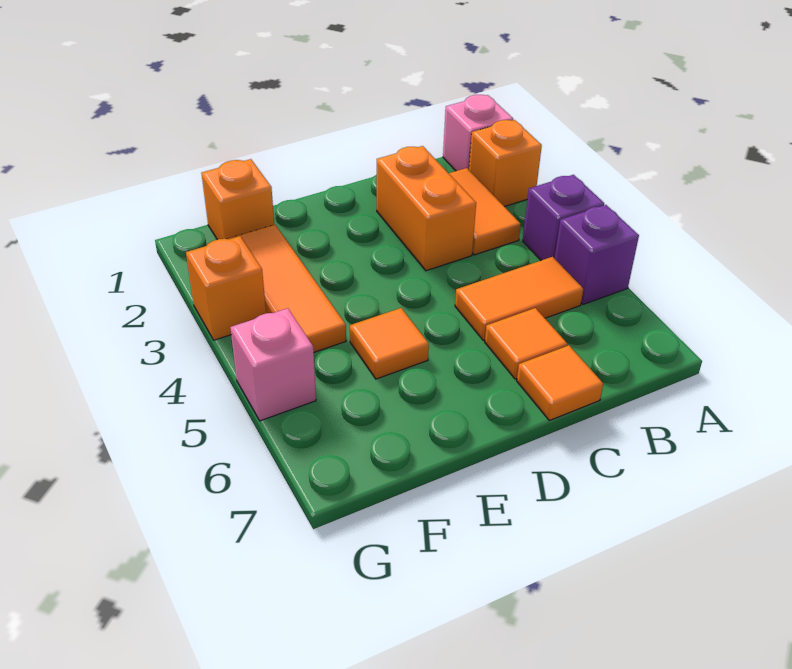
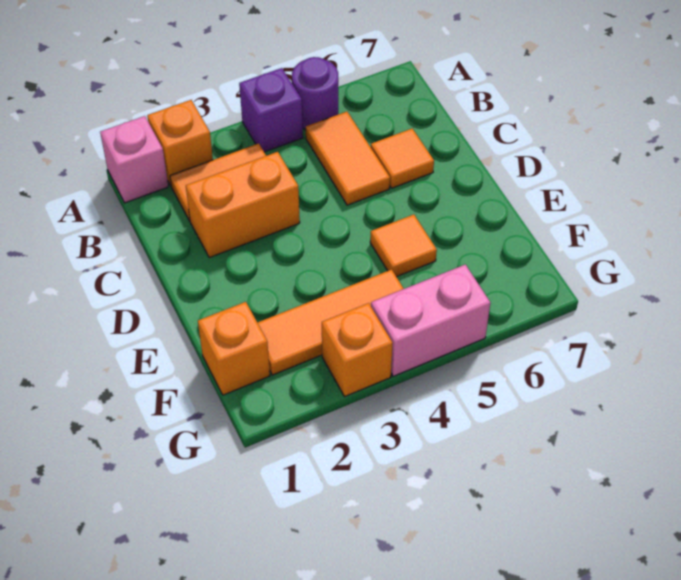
purple brick A5 level 1 -> purple round brick A5 level 1
orange tile C7 level 1 -> none
pink brick G5 level 1 -> pink brick G4:G5 level 1

